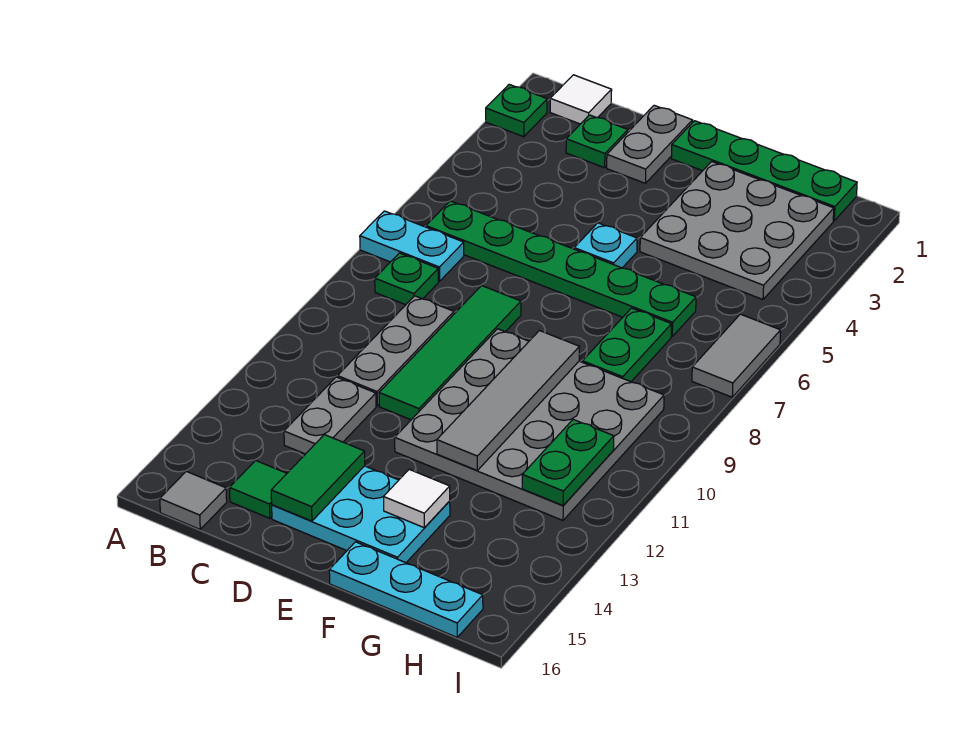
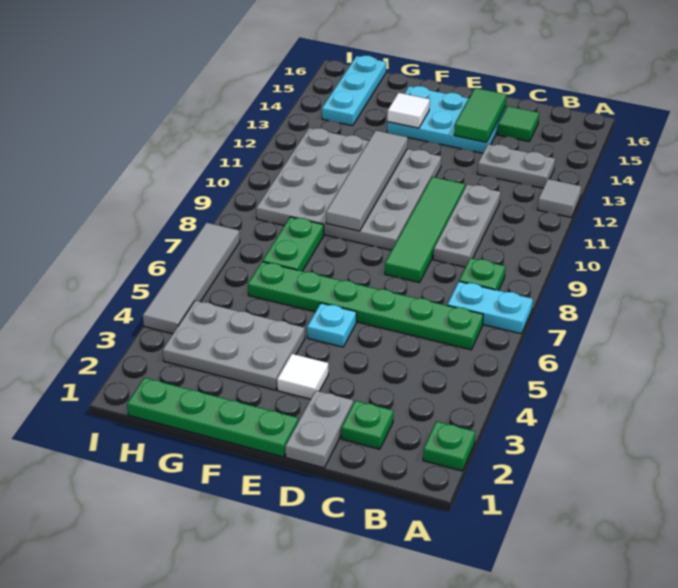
white tile B1 level 1 -> white tile E3 level 1
grey tile B16 level 1 -> grey tile A12 level 1
grey plate C12:C13 level 1 -> grey plate B13:C13 level 1
grey plate F2:H4 level 1 -> grey plate F3:H4 level 1
cyan plate F16:H16 level 1 -> cyan plate H14:H16 level 1
green plate H11:H12 level 2 -> none
grey tile I6:I7 level 1 -> grey tile I4:I7 level 1

